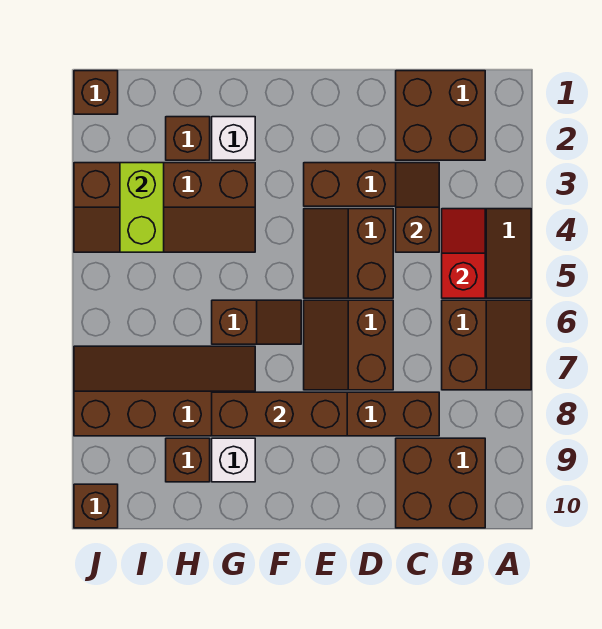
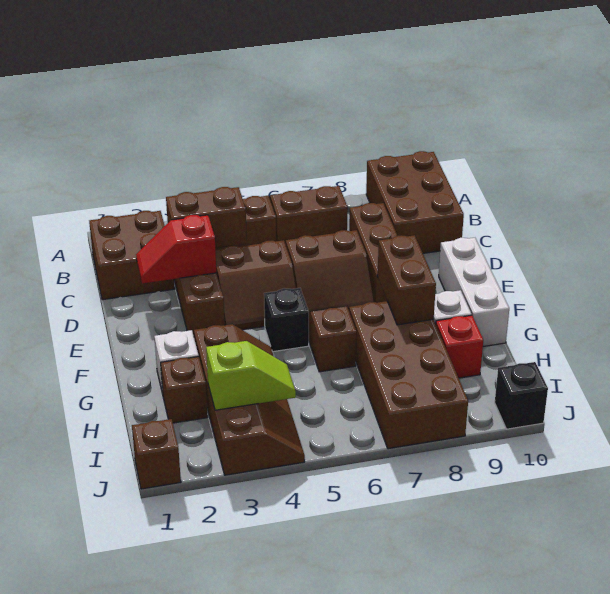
red slope B4:B5 level 2 top 5 -> red slope D2:D3 level 2 top 3
brown brick B9:C10 level 1 -> brown brick A9:C10 level 1
brown slope C3:C4 level 2 top 4 -> brown brick C3:C4 level 2
brown brick E8:G8 level 2 -> brown brick F8:G8 level 2
none -> white brick E10:G10 level 1
none -> black brick F5 level 1
brown slope G7:J8 level 1 top 8 -> brown brick G7:J8 level 1
brown brick H9 level 1 -> red brick H9 level 1
lime brick I3:I4 level 2 -> lime slope I3:I4 level 2 top 3
brown brick J10 level 1 -> black brick J10 level 1

